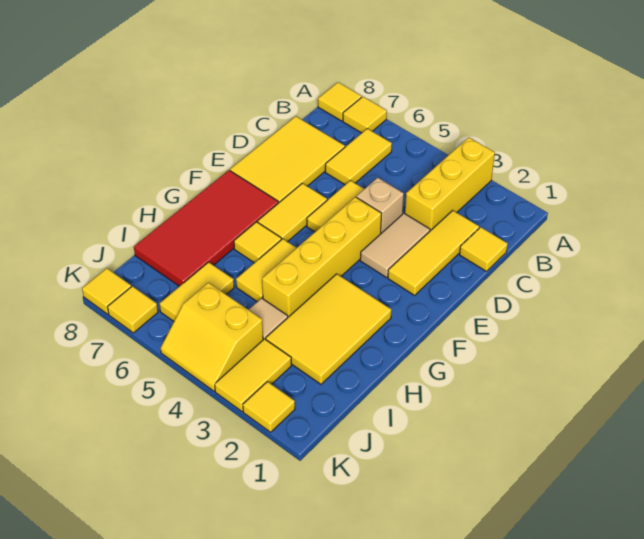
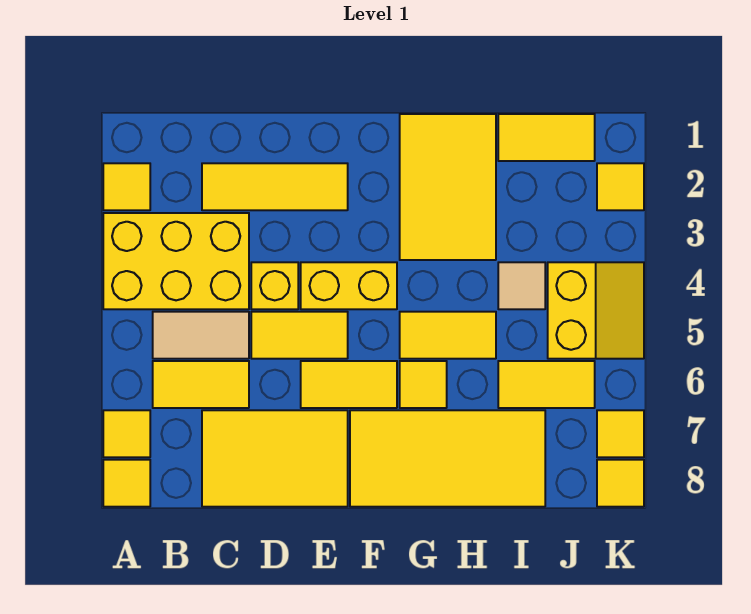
yellow brick A3:C3 level 1 -> yellow brick A3:C4 level 1
yellow tile C1 level 1 -> yellow tile A2 level 1
tan tile D3:E3 level 1 -> tan tile B5:C5 level 1
tan brick D4 level 1 -> yellow brick D4 level 1
yellow brick E4:H4 level 1 -> yellow brick E4:F4 level 1
red tile F7:I8 level 1 -> yellow tile F7:I8 level 1
yellow tile G2:I3 level 1 -> yellow tile G1:H3 level 1
yellow tile J3:K3 level 1 -> yellow tile I1:J1 level 1

